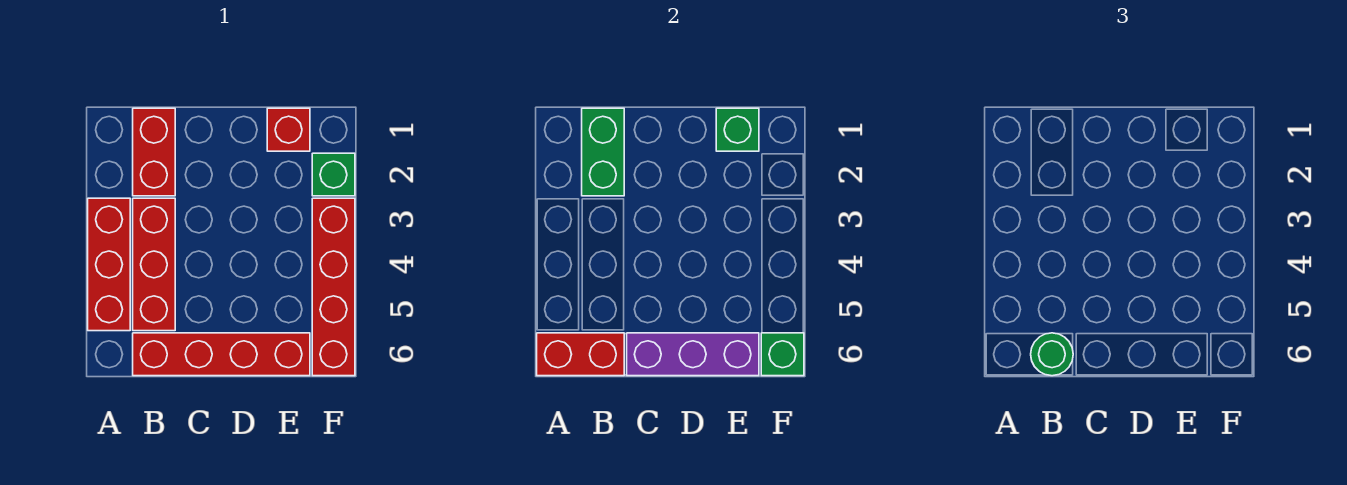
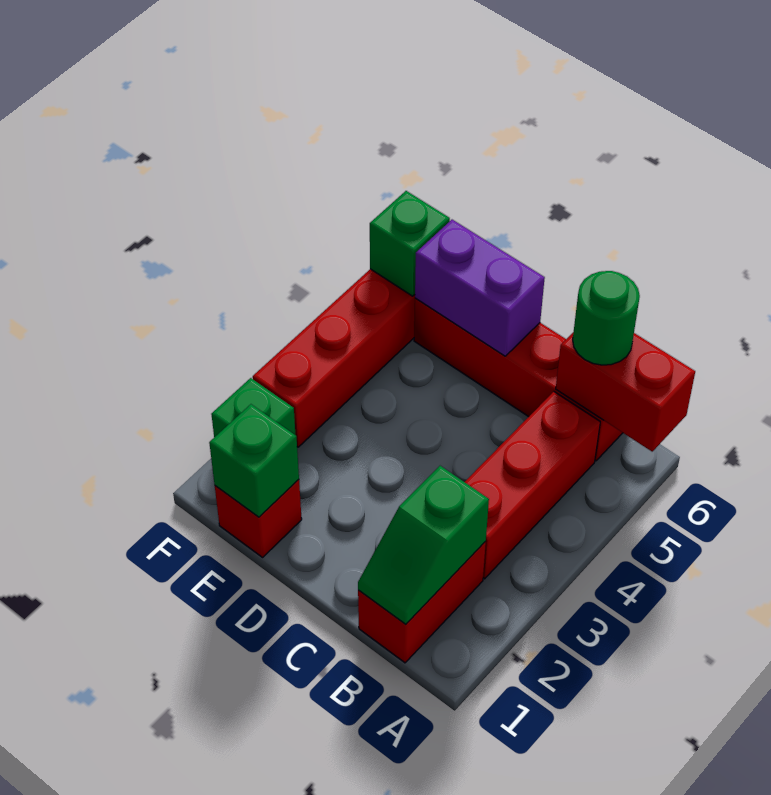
red brick A3:A5 level 1 -> none
green brick B1:B2 level 2 -> green slope B1:B2 level 2 top 2
purple brick C6:E6 level 2 -> purple brick D6:E6 level 2

